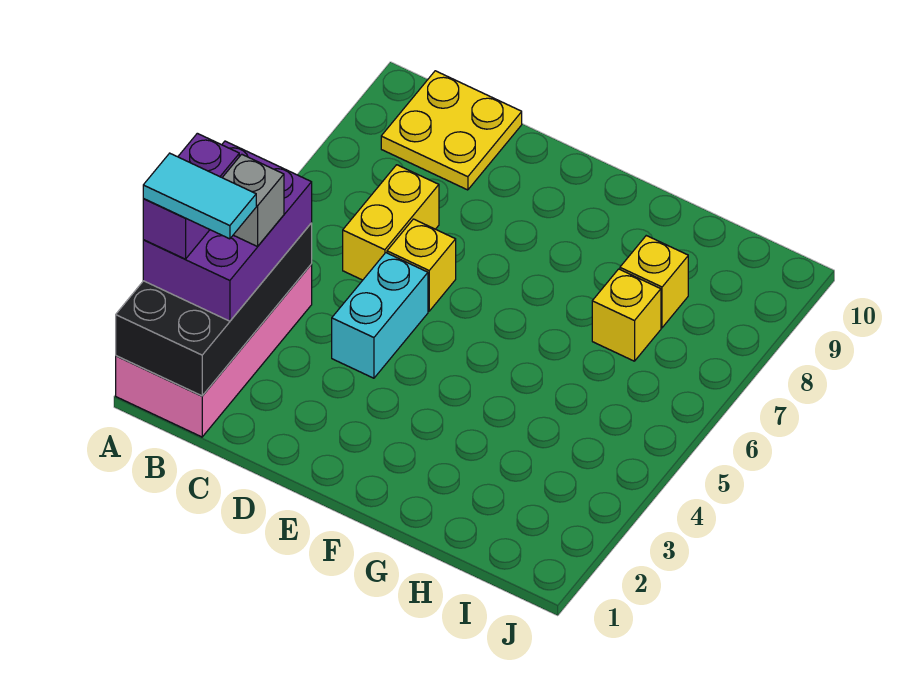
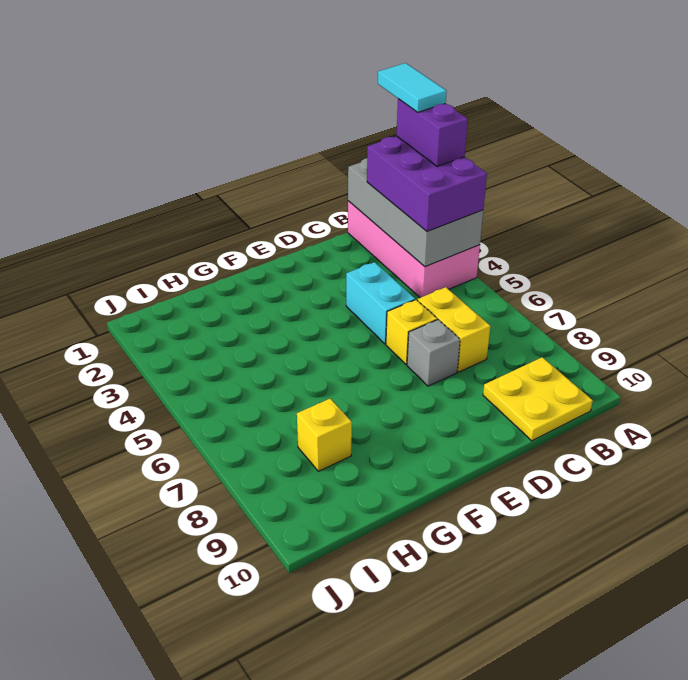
black brick A1:B4 level 2 -> grey brick A1:B4 level 2
cyan tile A2:B2 level 5 -> cyan tile A1:A2 level 5
grey brick B3 level 4 -> grey brick D7 level 1
yellow brick H7 level 1 -> none

